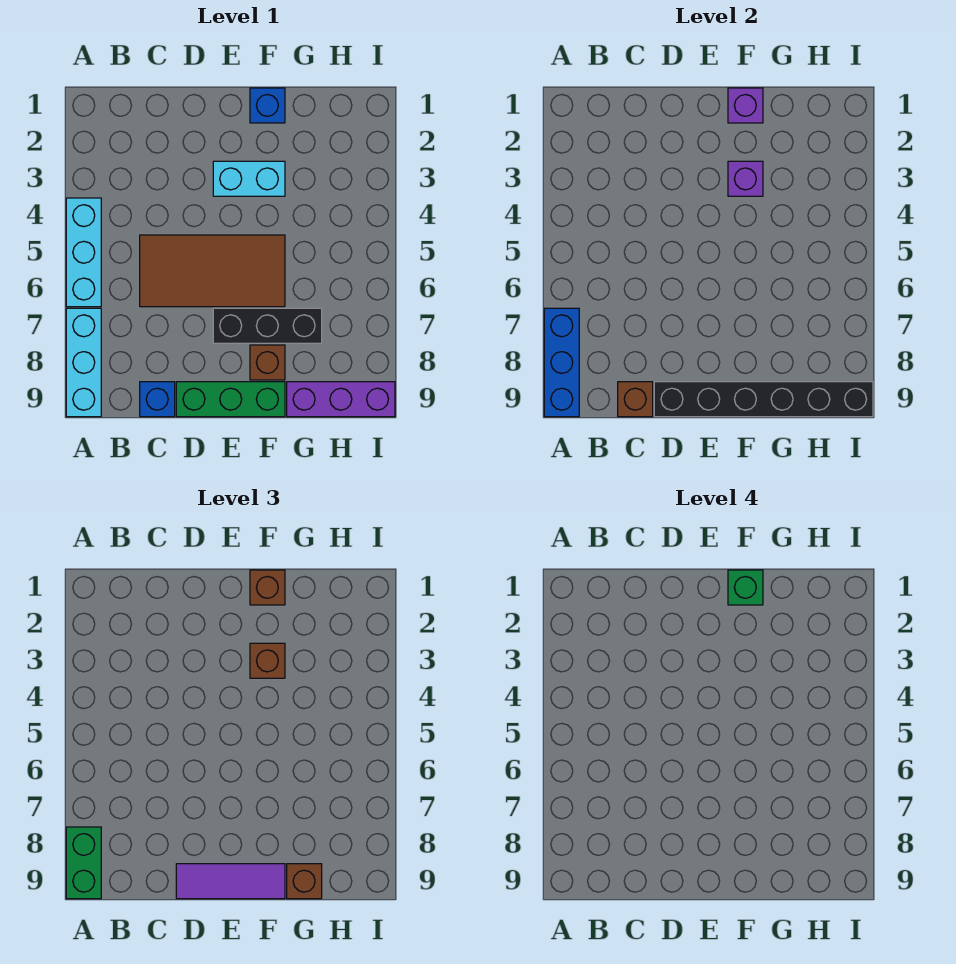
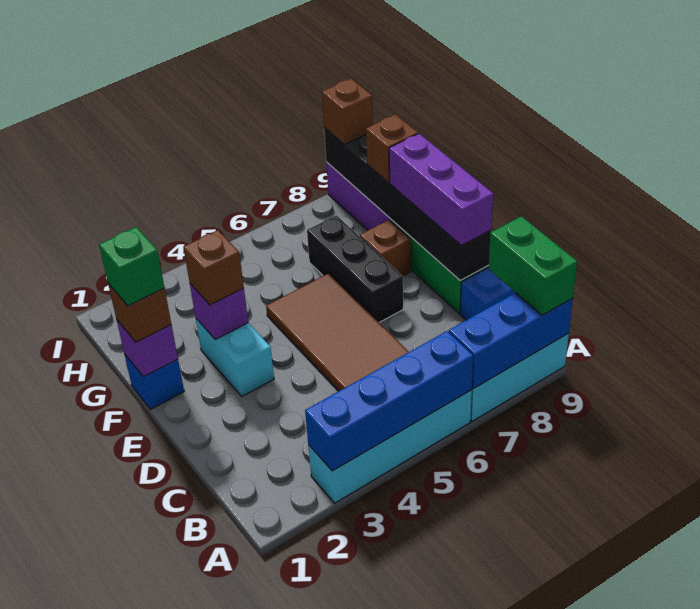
none -> blue brick A3:A6 level 2
cyan brick A4:A6 level 1 -> cyan brick A3:A6 level 1
green brick A8:A9 level 3 -> green brick A9:B9 level 3
brown brick C9 level 2 -> brown brick I9 level 3
purple tile D9:F9 level 3 -> purple brick D9:F9 level 3

